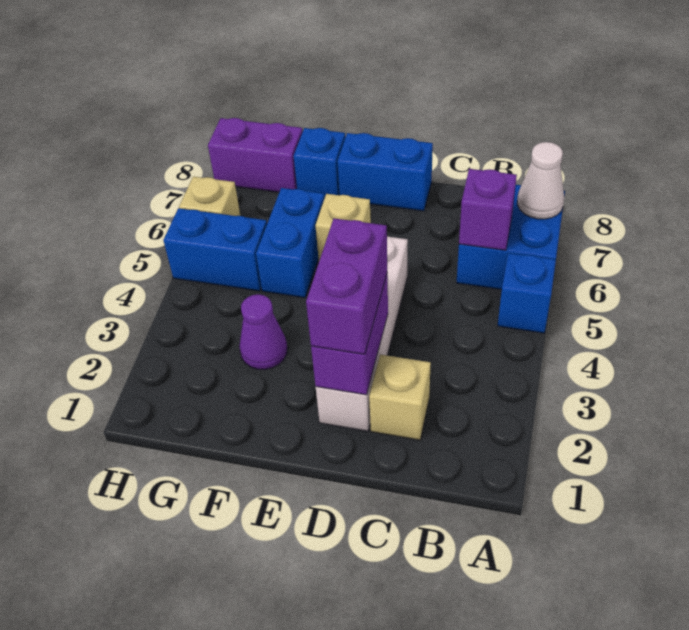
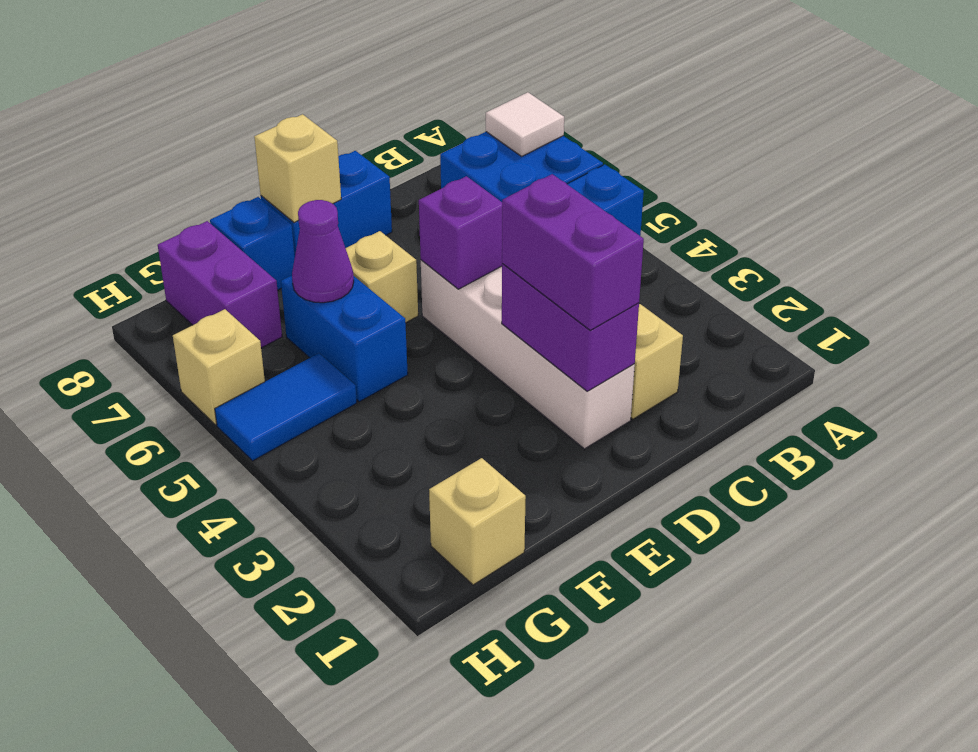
white cone A7 level 2 -> white tile A7 level 2
purple brick B6 level 2 -> purple brick D5 level 2
none -> tan brick E8 level 2
purple cone F3 level 1 -> purple cone F6 level 2
none -> tan brick G1 level 1
blue brick G5:H5 level 1 -> blue tile G5:H5 level 1
purple brick G8:H8 level 1 -> purple brick G7:G8 level 1

